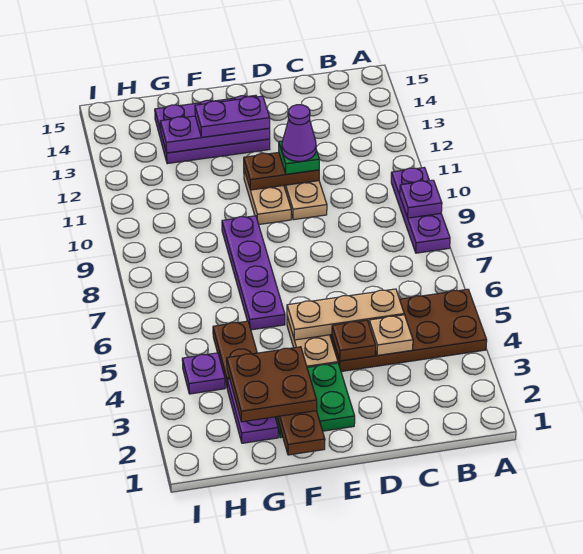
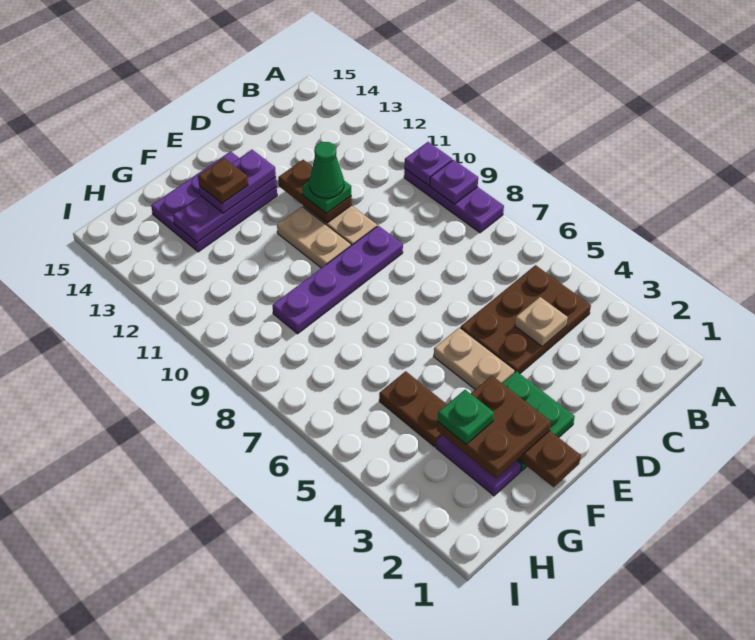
brown plate A4:D5 level 1 -> brown plate B4:D5 level 1
tan plate C5:E5 level 2 -> none
brown plate D4 level 2 -> brown plate F13 level 4
brown plate D11:E11 level 2 -> brown plate D11:D12 level 2
purple cone D11 level 4 -> green cone D11 level 4
purple plate F6:F9 level 1 -> purple plate D9:G9 level 1
none -> green plate G3 level 4
purple plate H4 level 1 -> purple plate A10 level 2

